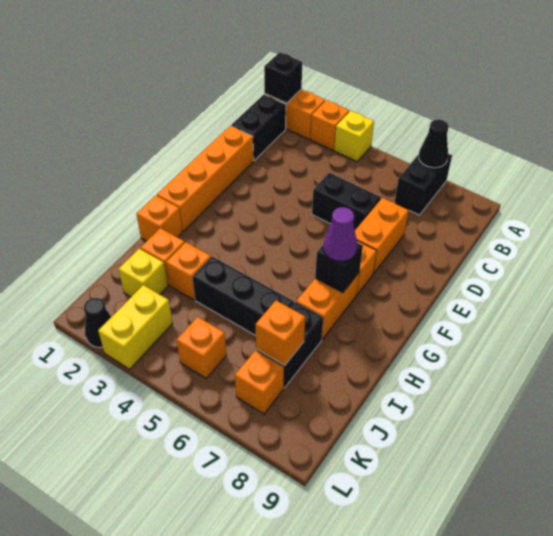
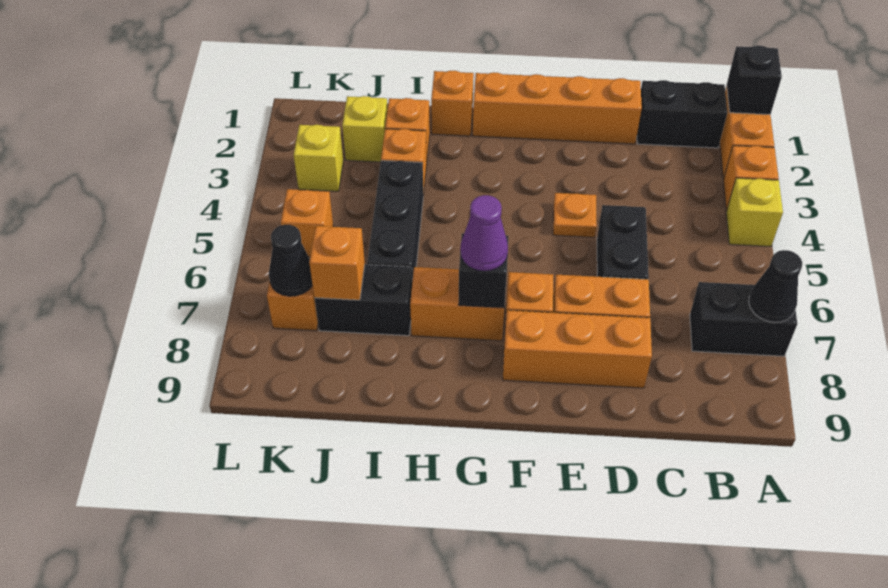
none -> orange brick D8:F8 level 1
none -> orange plate E4 level 1
yellow brick K3:L3 level 1 -> yellow brick K3 level 1
black cone L2 level 1 -> black cone K7 level 2

